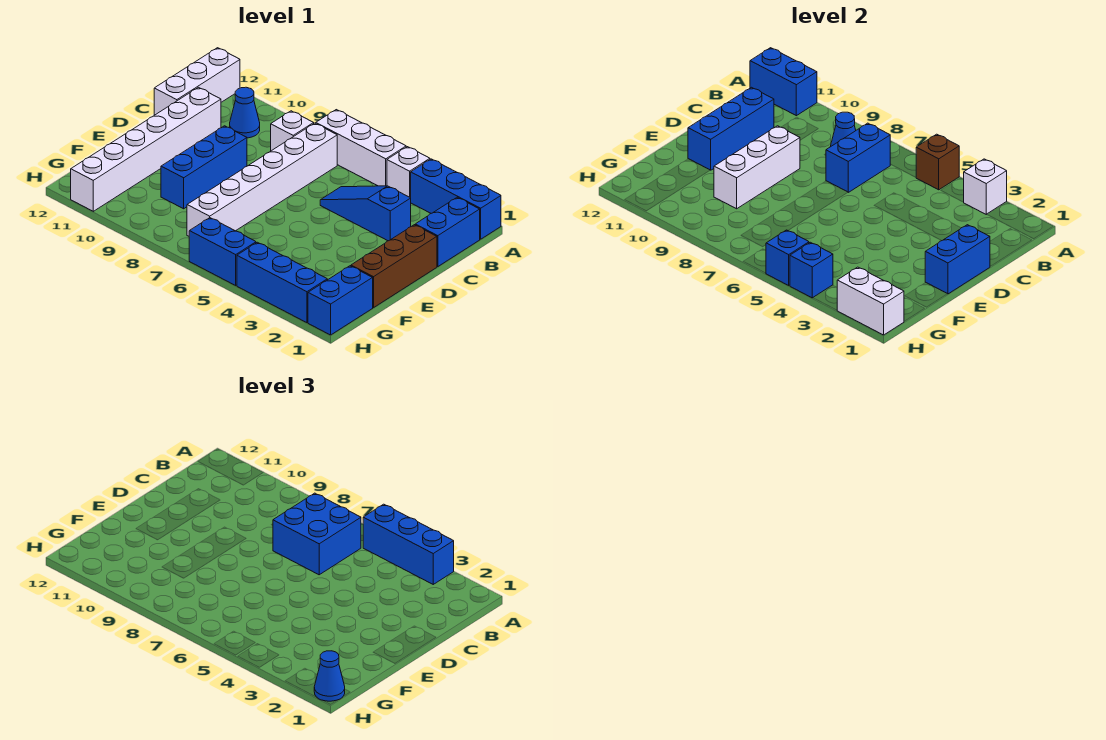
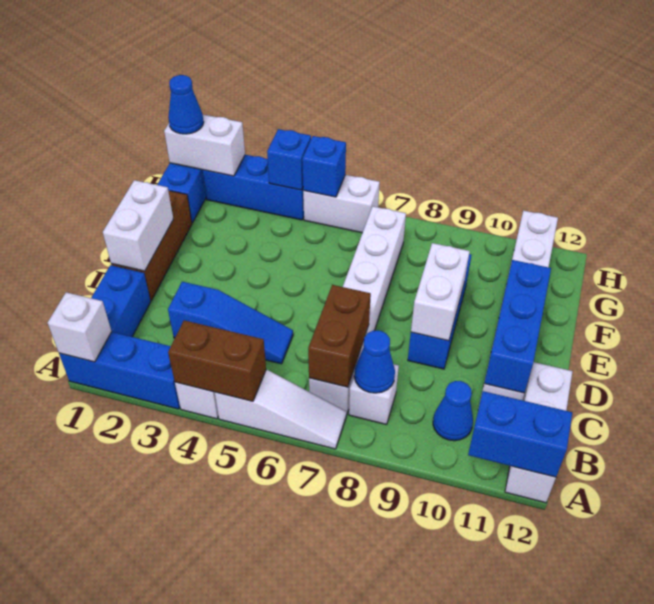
white brick A3 level 2 -> white brick A1 level 2
blue brick A3:A5 level 3 -> none
white brick A5:A7 level 1 -> white slope A5:A7 level 1 top 5
brown brick A5 level 2 -> brown brick A4:A5 level 2
blue brick B6:C7 level 3 -> none
blue brick B7:C7 level 2 -> brown brick B7:C7 level 2
blue brick D1:E1 level 2 -> white brick D1:E1 level 2
white brick D9:F9 level 2 -> white brick D9:E9 level 2
blue brick H5:H6 level 1 -> white brick H5:H6 level 1

